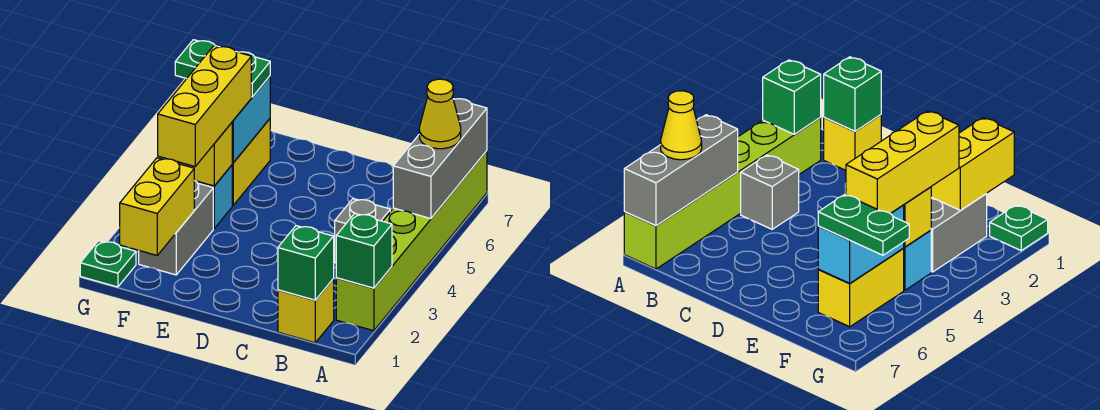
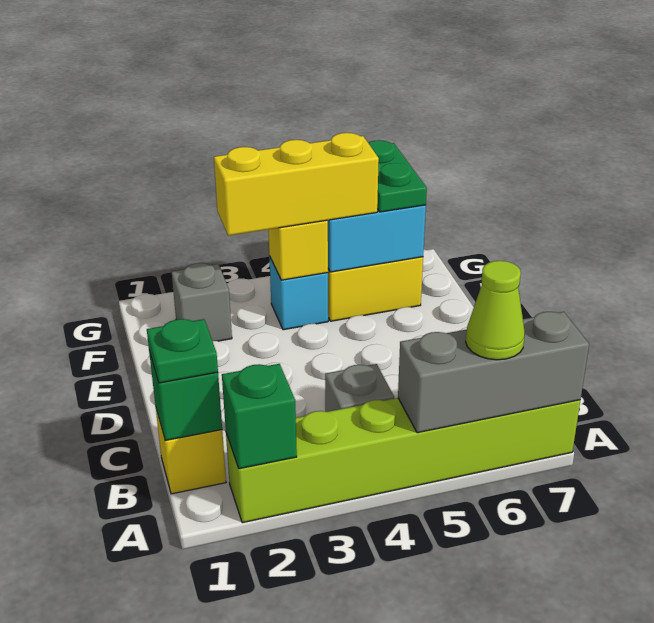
yellow cone A6 level 3 -> lime cone A6 level 3
yellow brick F1:F2 level 2 -> none
grey brick F2:F3 level 1 -> grey brick F2 level 1
green plate G1 level 1 -> green plate B1 level 3

